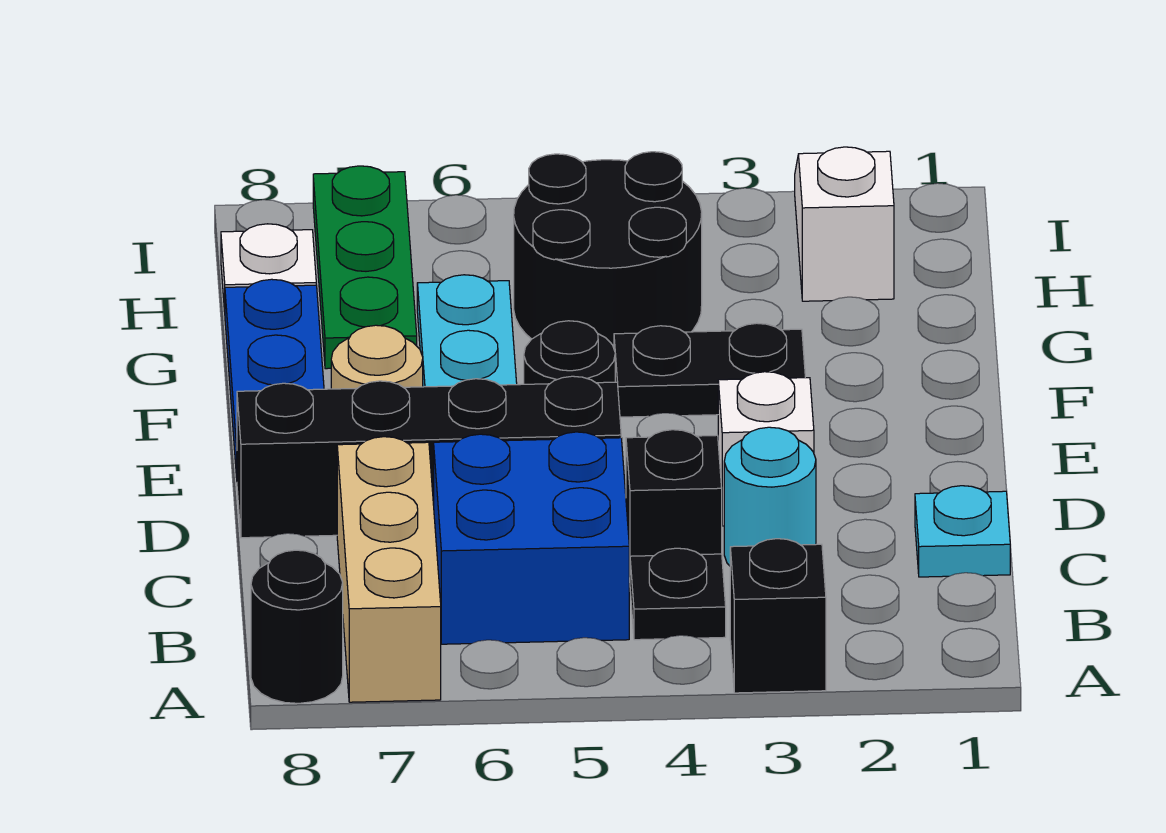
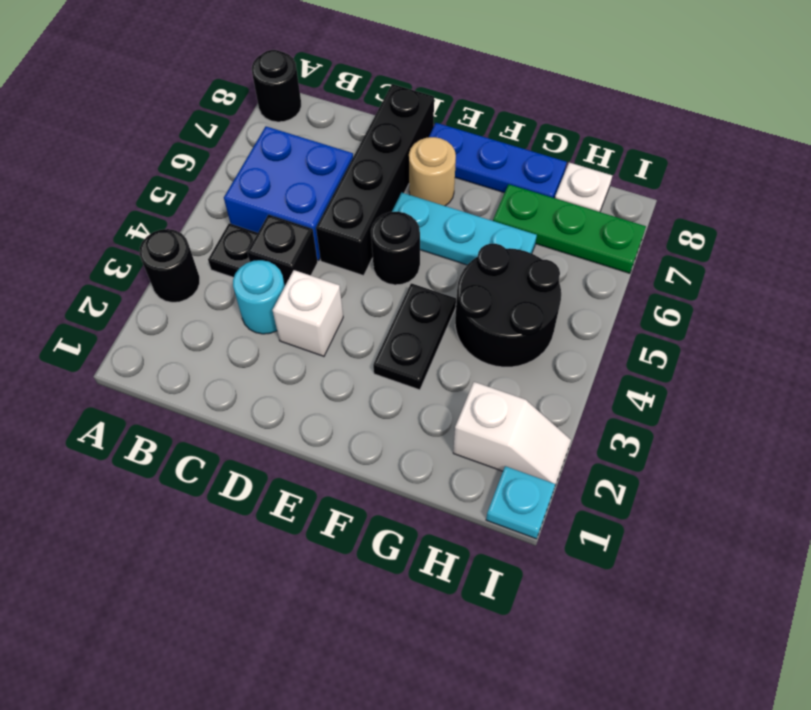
black brick A3 level 1 -> black round brick A3 level 1
tan brick A7:C7 level 1 -> none
cyan plate C1 level 1 -> cyan plate I1 level 1

